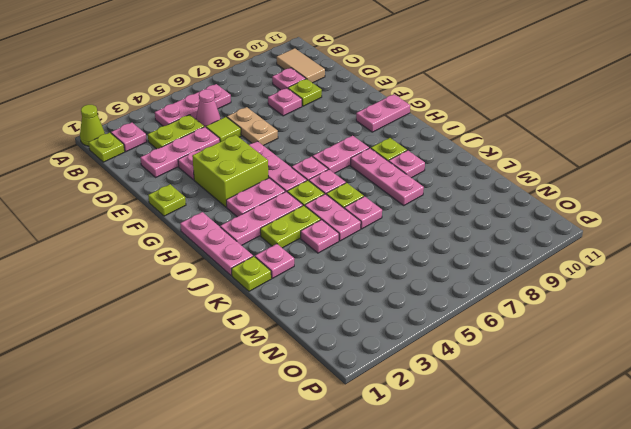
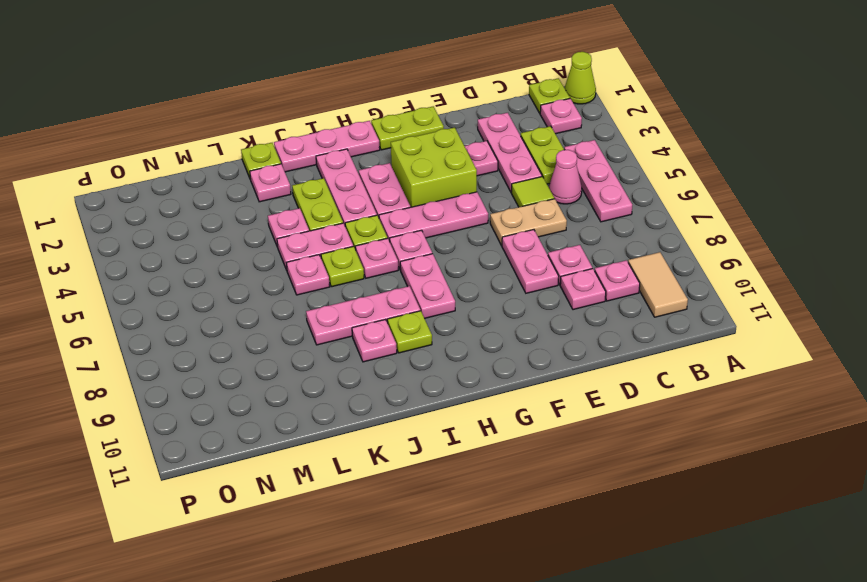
tan tile B10:C10 level 1 -> tan tile B9:B10 level 1
lime plate D9 level 1 -> pink plate D9 level 1
lime plate F1 level 1 -> lime plate F1:G1 level 1
pink plate G10:G11 level 1 -> pink plate E7:E8 level 1

